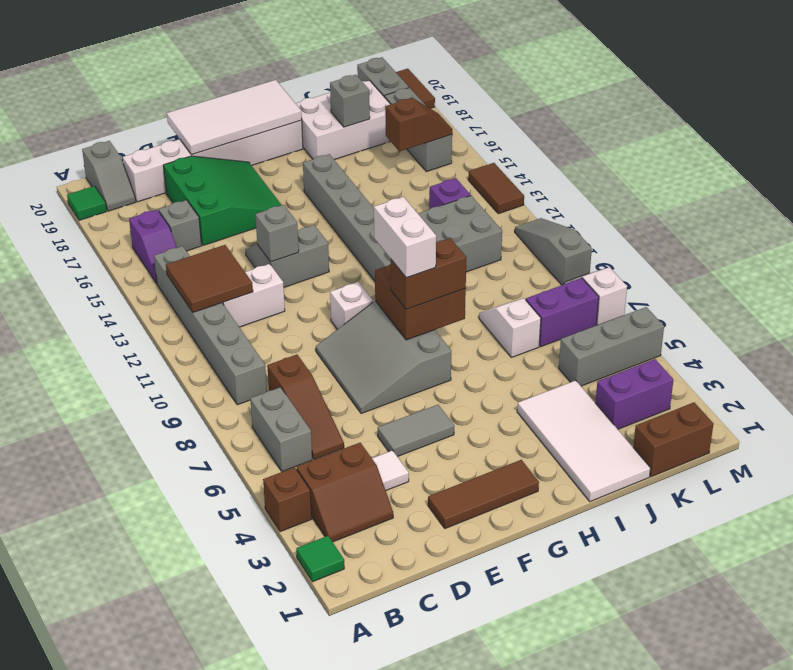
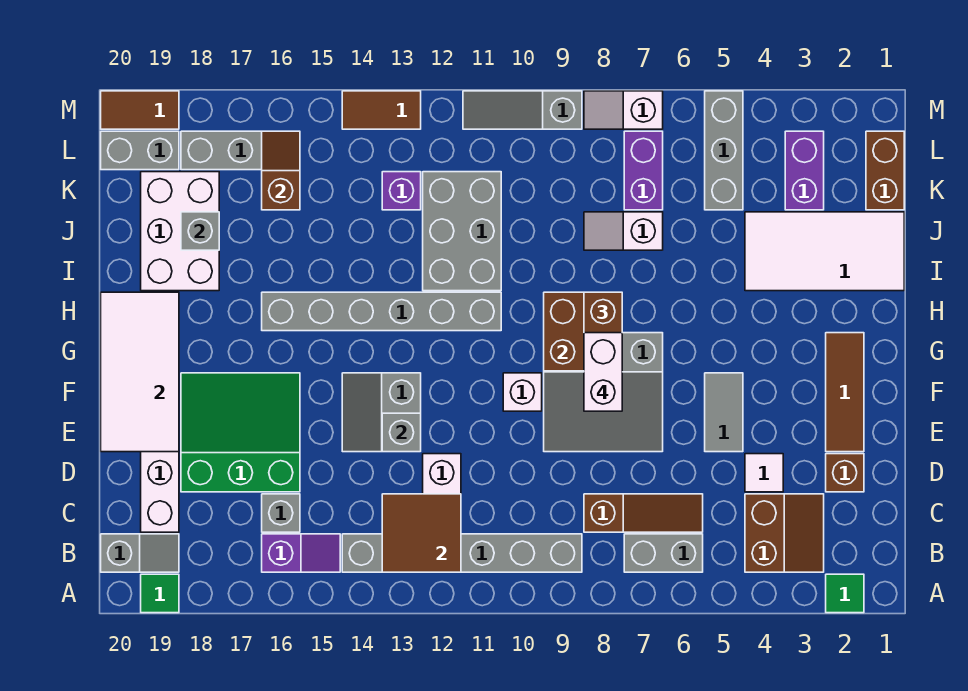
brown brick A4 level 1 -> brown brick D2 level 1
white brick G8:G9 level 4 -> white brick F8:G8 level 4

